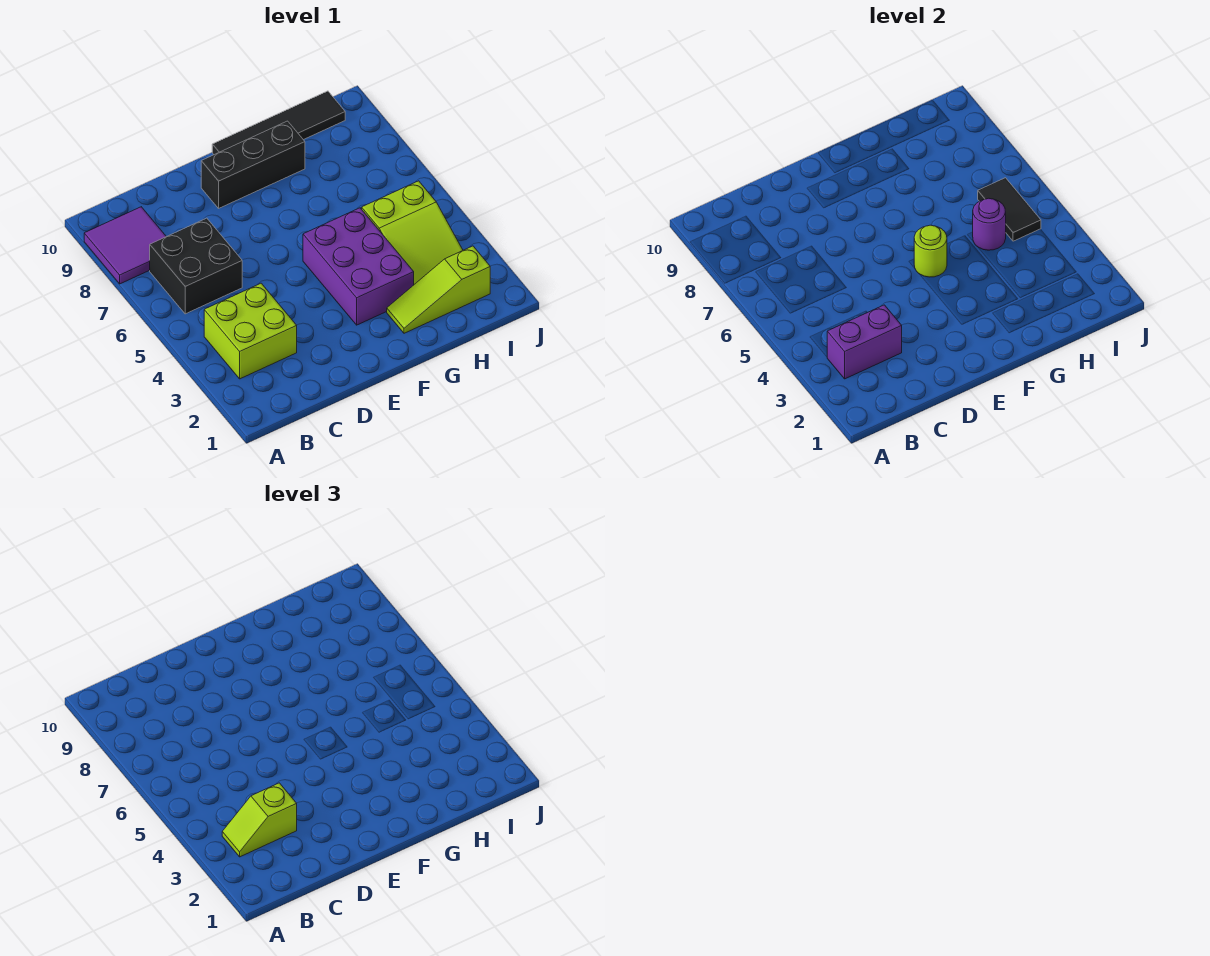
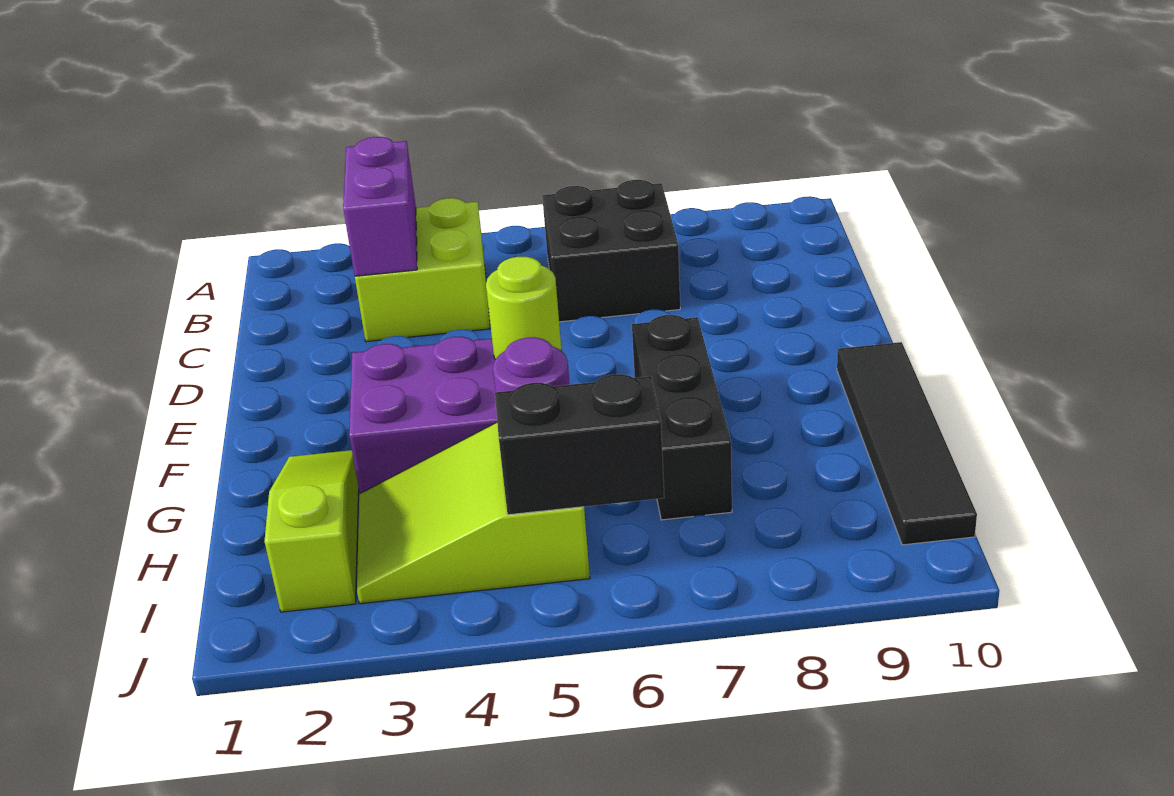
purple tile A8:B9 level 1 -> none
lime slope B3:C3 level 3 top C -> none
black brick E9:G9 level 1 -> black brick F7:H7 level 1
black tile I5:I6 level 2 -> black brick I5:I6 level 2

